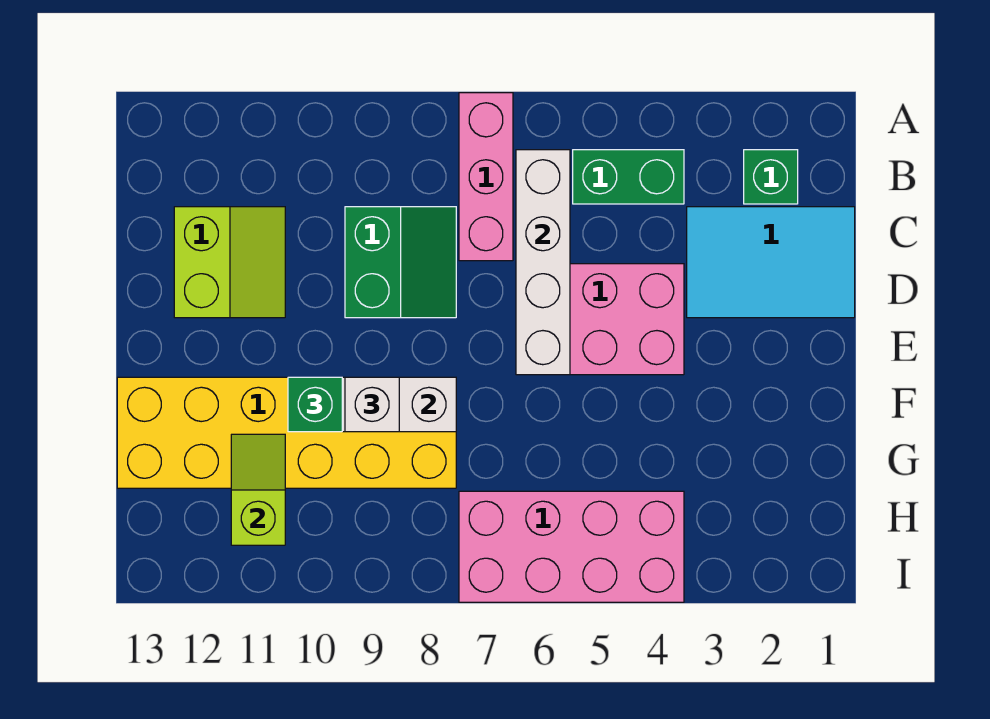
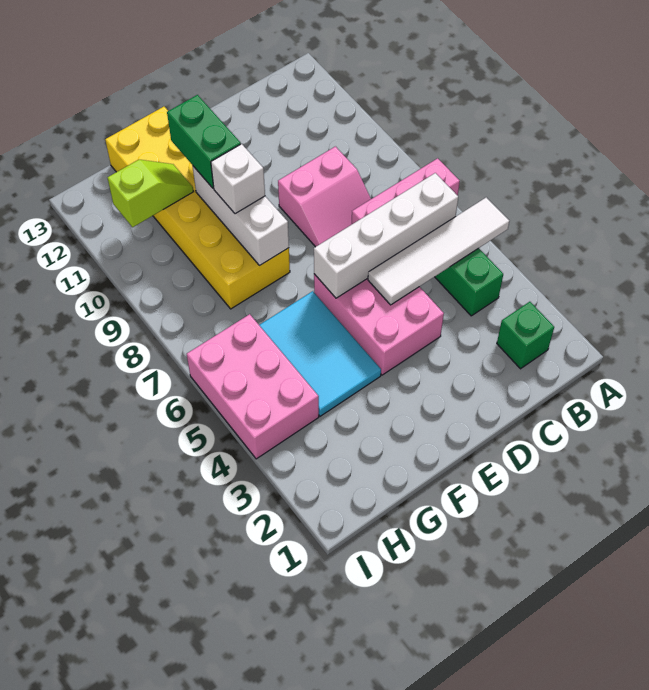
none -> white tile A5:D5 level 2
cyan tile C1:D3 level 1 -> cyan tile F4:G6 level 1
green slope C8:D9 level 1 top 9 -> pink slope C8:D9 level 1 top 9
lime slope C11:D12 level 1 top 12 -> none
green brick F10 level 3 -> green brick F10:F11 level 3
pink brick H4:I7 level 1 -> pink brick H4:I6 level 1

